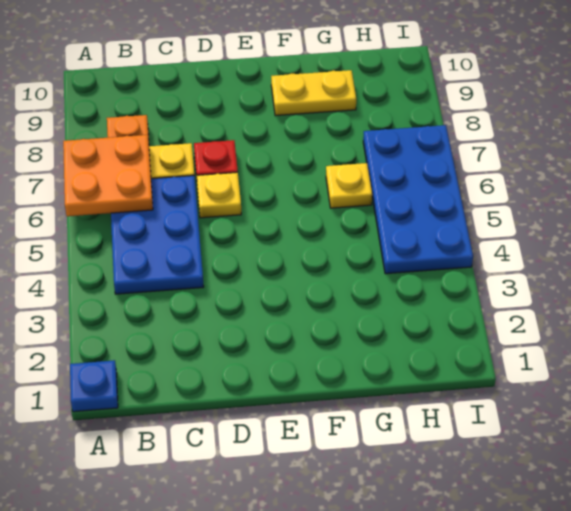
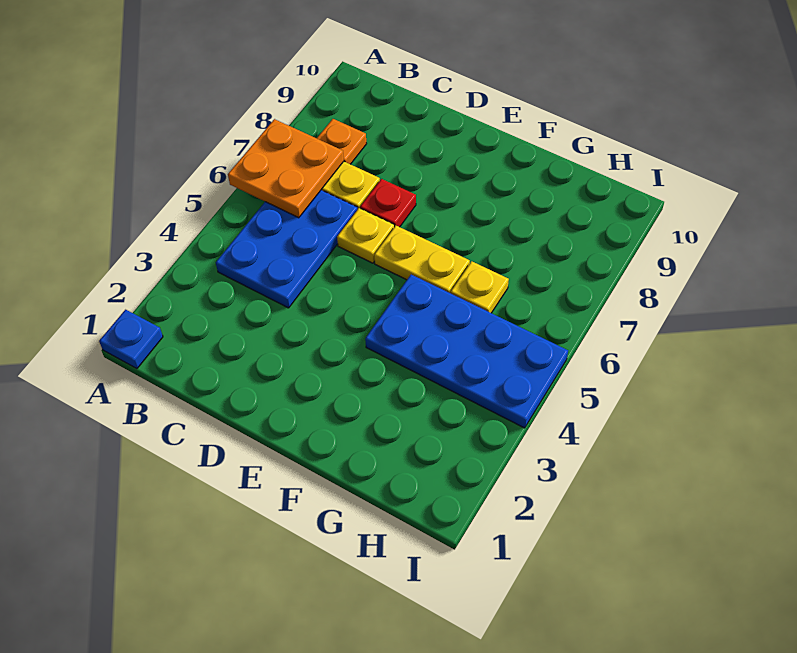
yellow plate F9:G9 level 1 -> yellow plate E6:F6 level 1
blue plate H4:I7 level 1 -> blue plate F4:I5 level 1

